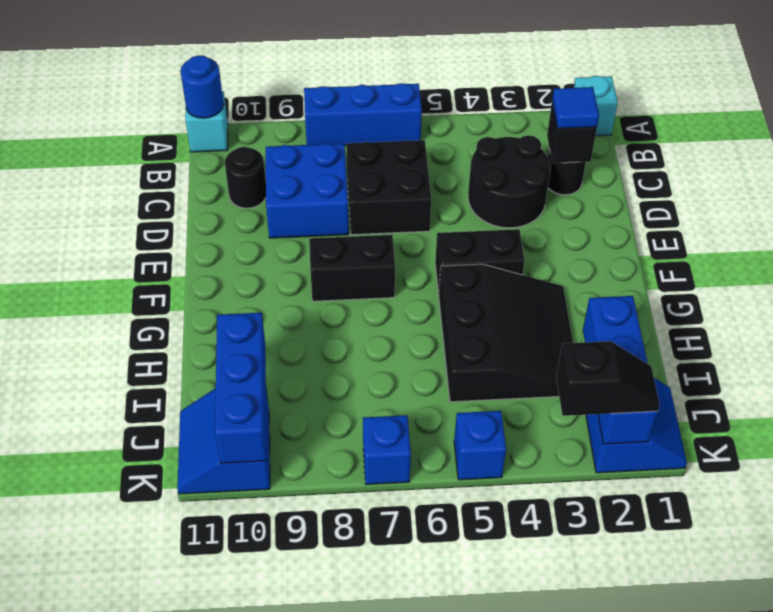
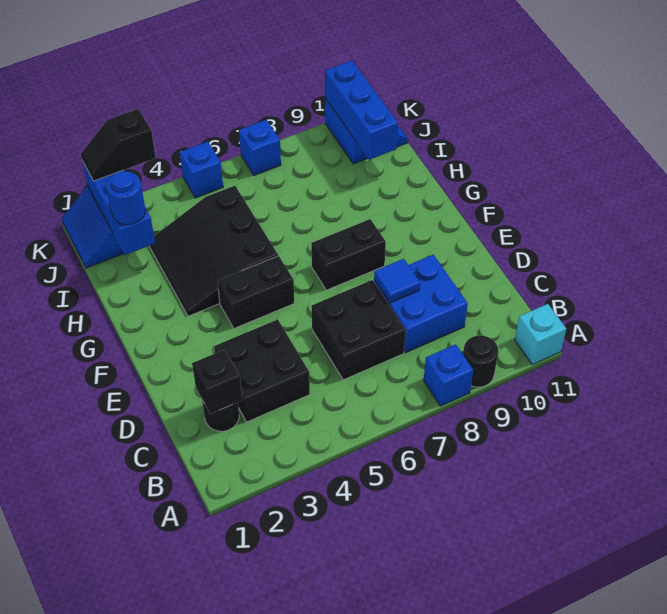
cyan brick A1 level 1 -> none
blue brick A6:A8 level 1 -> blue brick A8 level 1
blue round brick A11 level 2 -> blue round brick I2 level 3
blue tile C2 level 3 -> blue tile D8 level 2
black round brick C3:D4 level 1 -> black brick C3:D4 level 1
black round brick C10 level 1 -> black round brick A9 level 1

